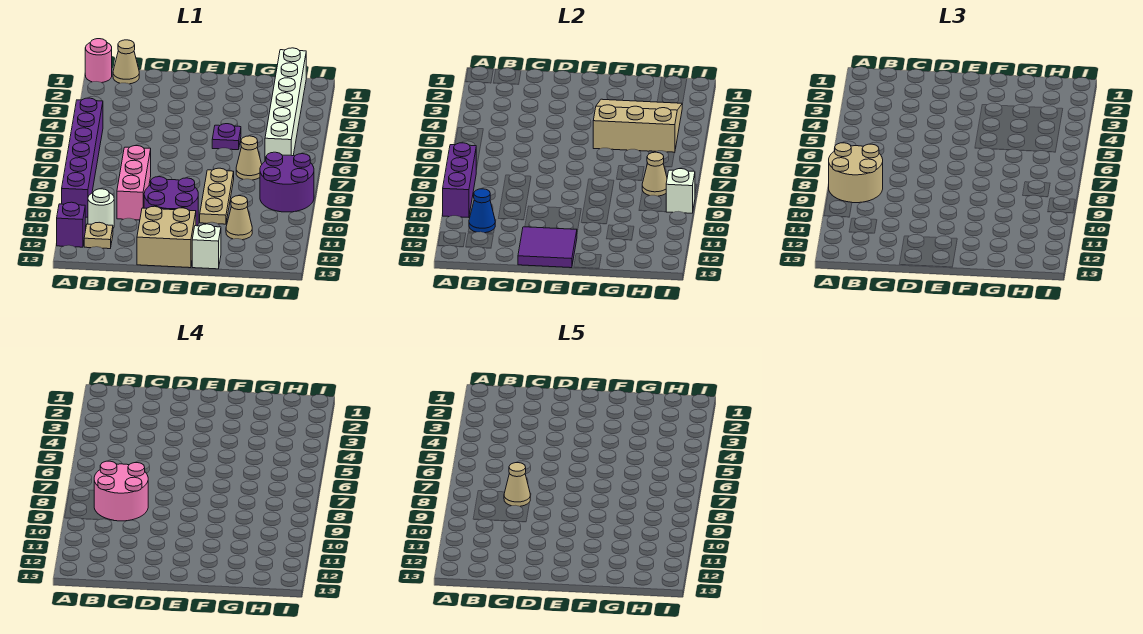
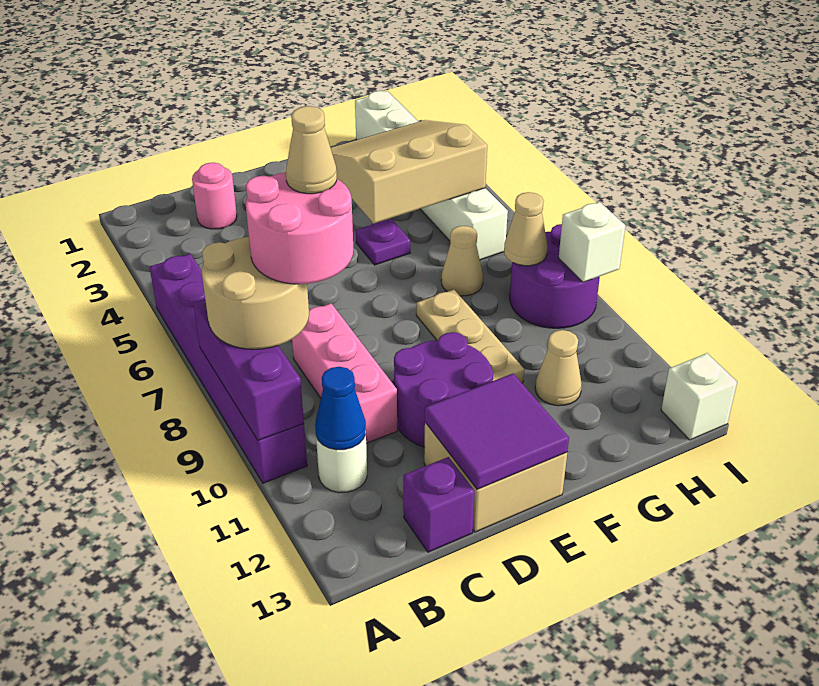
pink round brick A1 level 1 -> pink round brick C2 level 1
purple brick A12 level 1 -> purple brick C13 level 1
tan cone B1 level 1 -> none
tan plate B12 level 1 -> none
white brick F13 level 1 -> white brick I13 level 1

